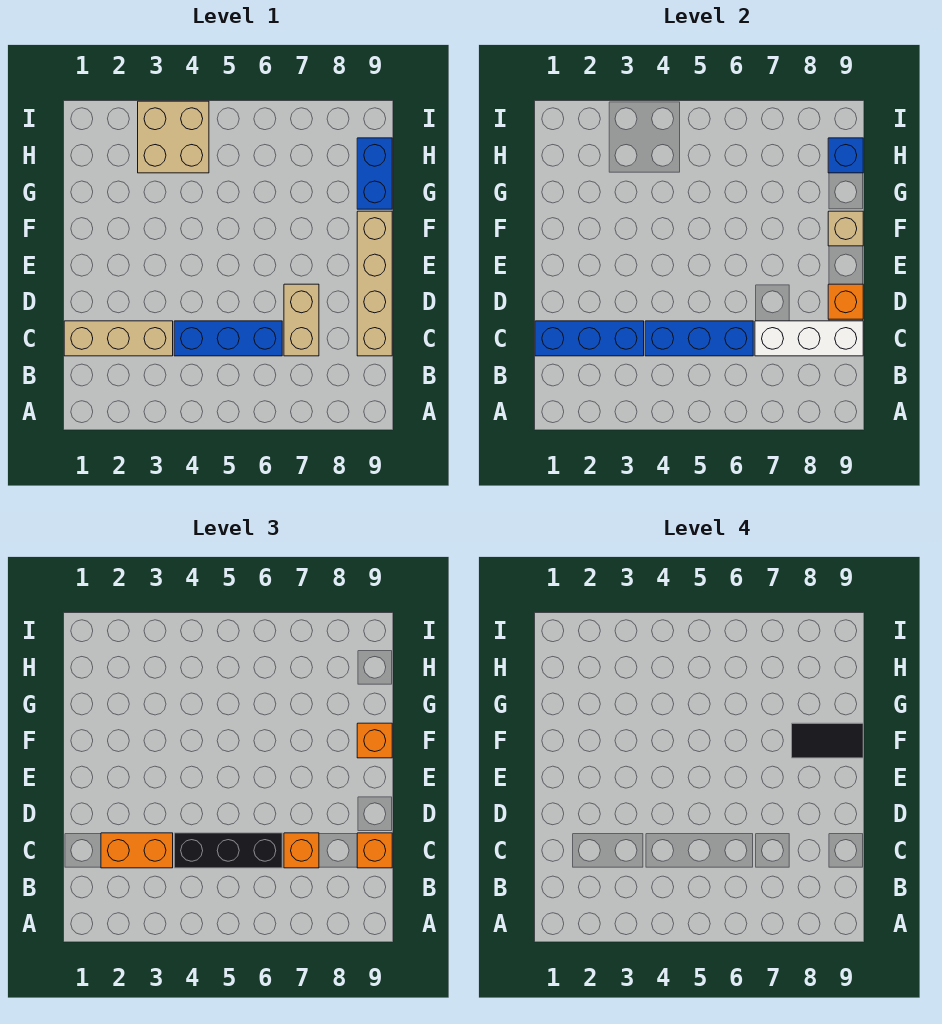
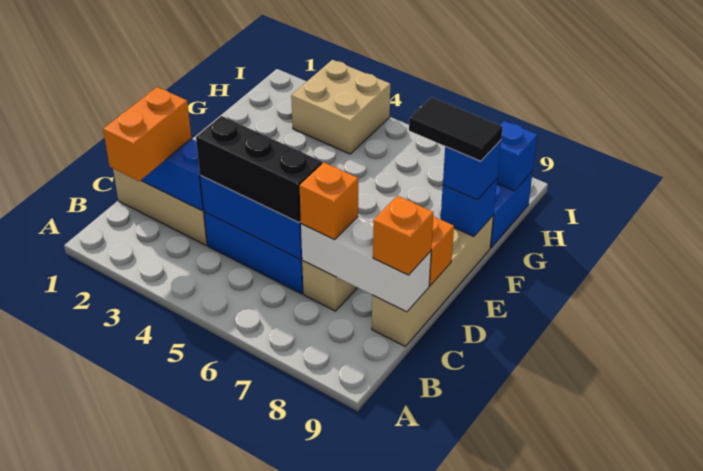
orange brick C2:C3 level 3 -> orange brick B2:C2 level 3
tan brick F9 level 2 -> blue brick F9 level 2
orange brick F9 level 3 -> blue brick F9 level 3

